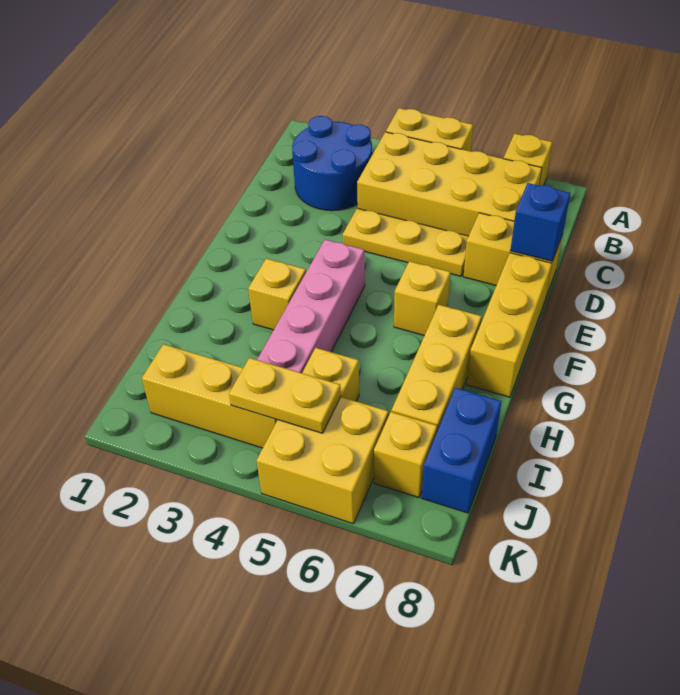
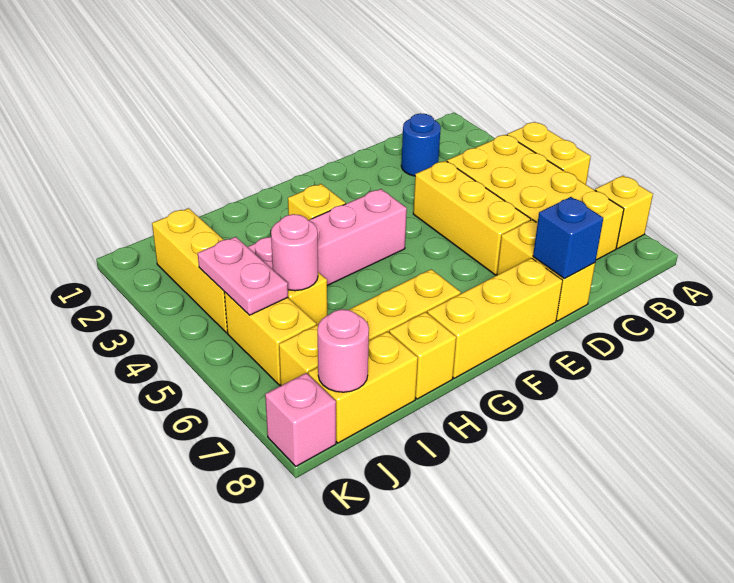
blue round brick B2:C3 level 1 -> blue round brick C2 level 1
yellow plate D4:D6 level 1 -> yellow brick D4:D6 level 1
yellow brick F6 level 1 -> yellow brick H8 level 1
none -> pink round brick I5 level 2
blue brick I8:J8 level 1 -> yellow brick I8:J8 level 1
yellow plate J4:J5 level 2 -> pink plate J4:J5 level 2
yellow brick J5:K6 level 1 -> yellow brick J5:J6 level 1
none -> pink round brick J8 level 2
none -> pink brick K8 level 1

